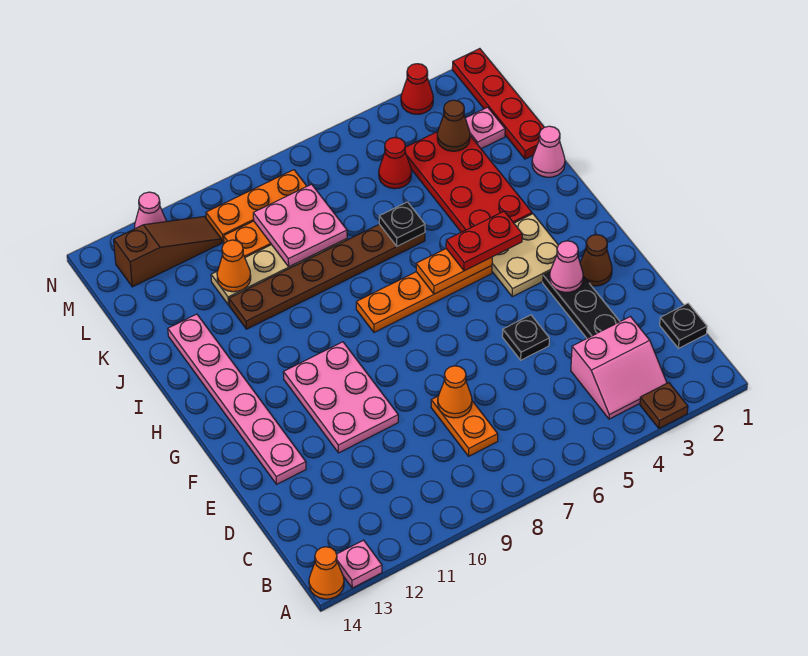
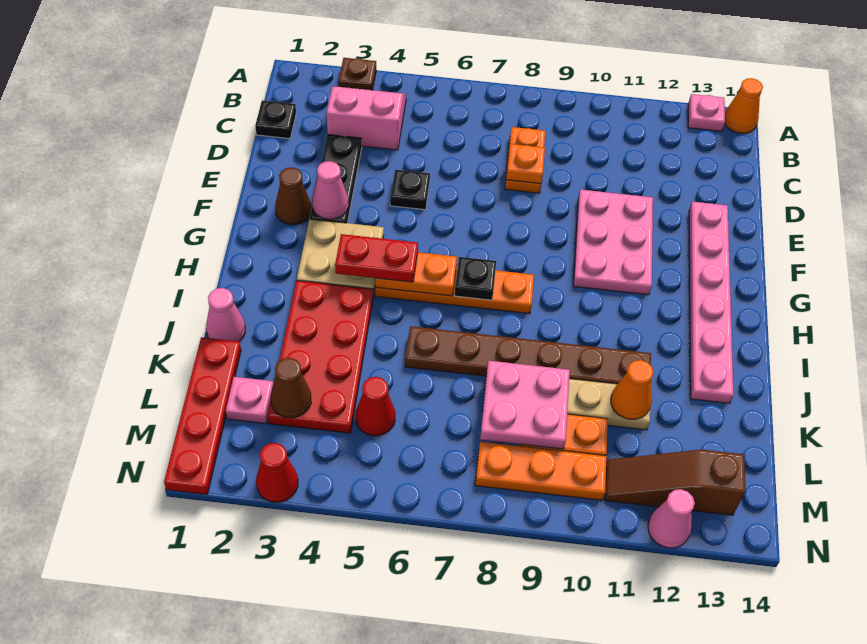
orange cone D8 level 2 -> orange plate D8 level 2
black plate J6 level 2 -> black plate H7 level 2

